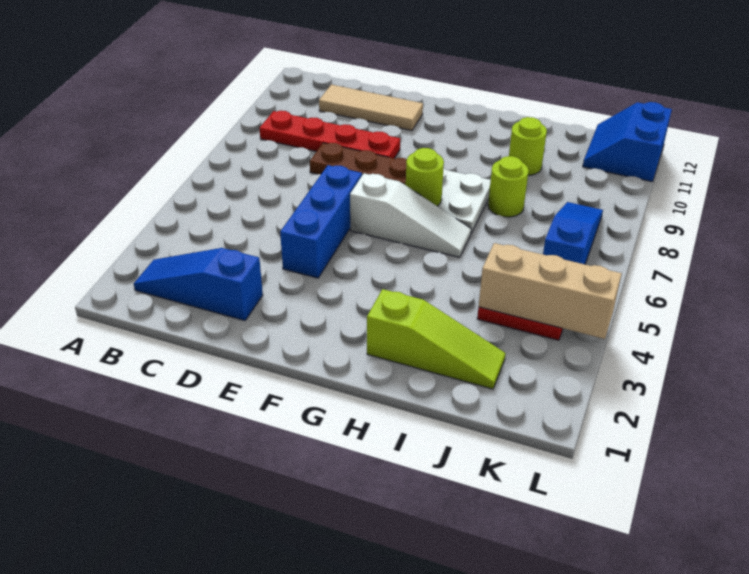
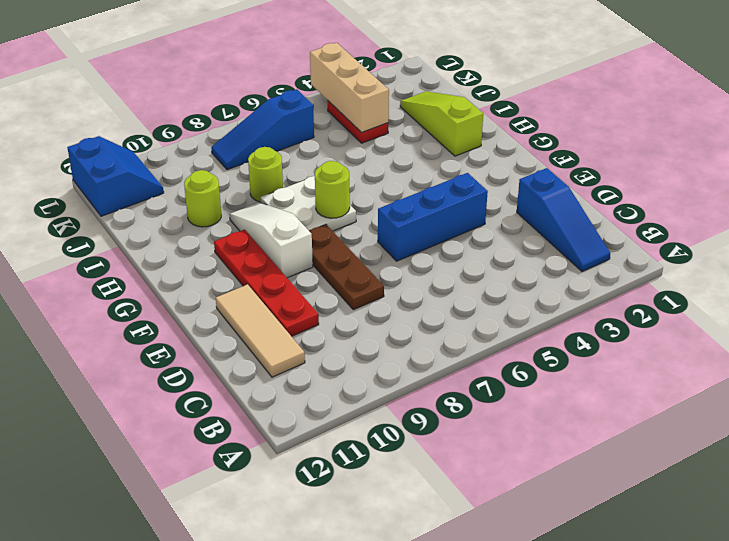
red plate B9:E9 level 1 -> red plate D10:G10 level 1
white slope F6:H6 level 1 top F -> white slope F9:H9 level 1 top F
blue slope K11:L12 level 1 top L -> blue slope K11:L12 level 1 top 12

